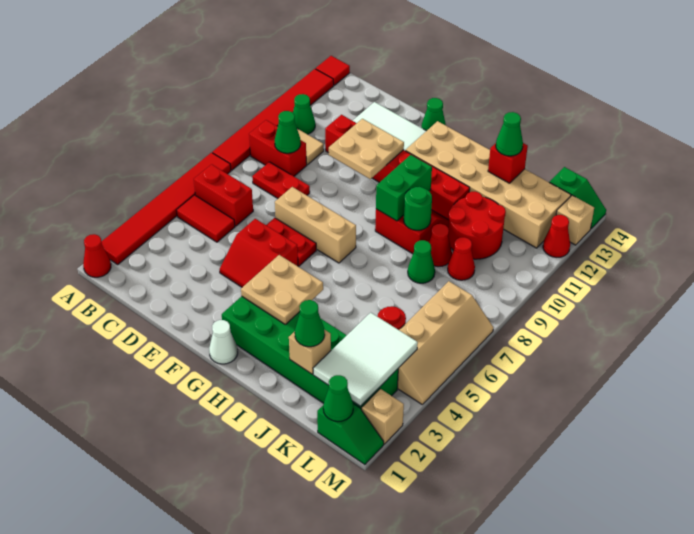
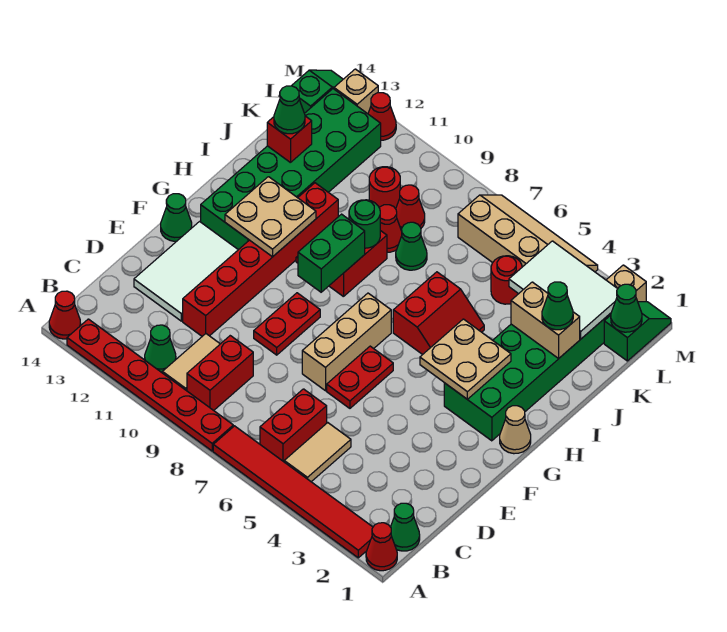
red tile A8:A13 level 1 -> red plate A8:A13 level 1
red tile A14 level 1 -> red cone A14 level 1
red tile B5:C5 level 1 -> tan tile B5:C5 level 1
red plate C8:D8 level 1 -> red plate E9:F9 level 1
green cone C9 level 2 -> green cone B1 level 1
red slope E4:F5 level 1 top 5 -> red slope H5:I6 level 1 top 6
tan plate E10:F11 level 2 -> tan plate G11:H12 level 2
white cone G1 level 1 -> tan cone G1 level 1
tan brick G12:L13 level 1 -> green brick G12:L13 level 1
green brick H9:H10 level 2 -> green brick G9:H9 level 2
tan brick J2 level 2 -> tan brick J2:J3 level 2
red round brick J10:K11 level 1 -> red round brick K10 level 1

